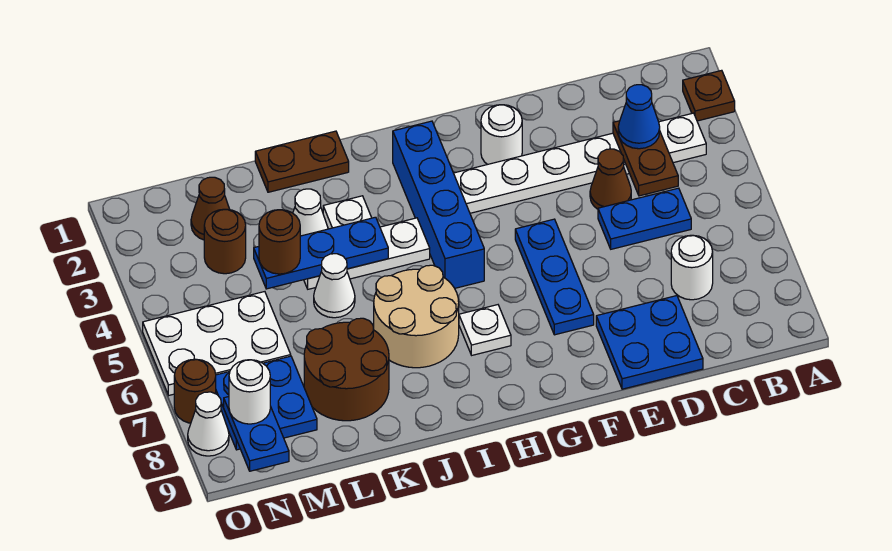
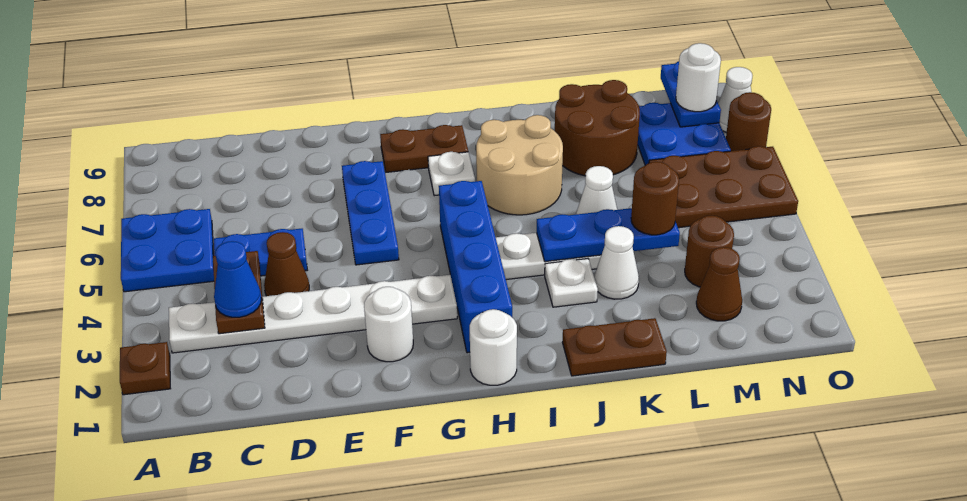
white round brick C7 level 1 -> white round brick H1 level 1
blue plate D8:E9 level 1 -> blue plate A5:B6 level 1
none -> brown plate G8:H8 level 1
white plate M5:O6 level 1 -> brown plate M5:O6 level 1

